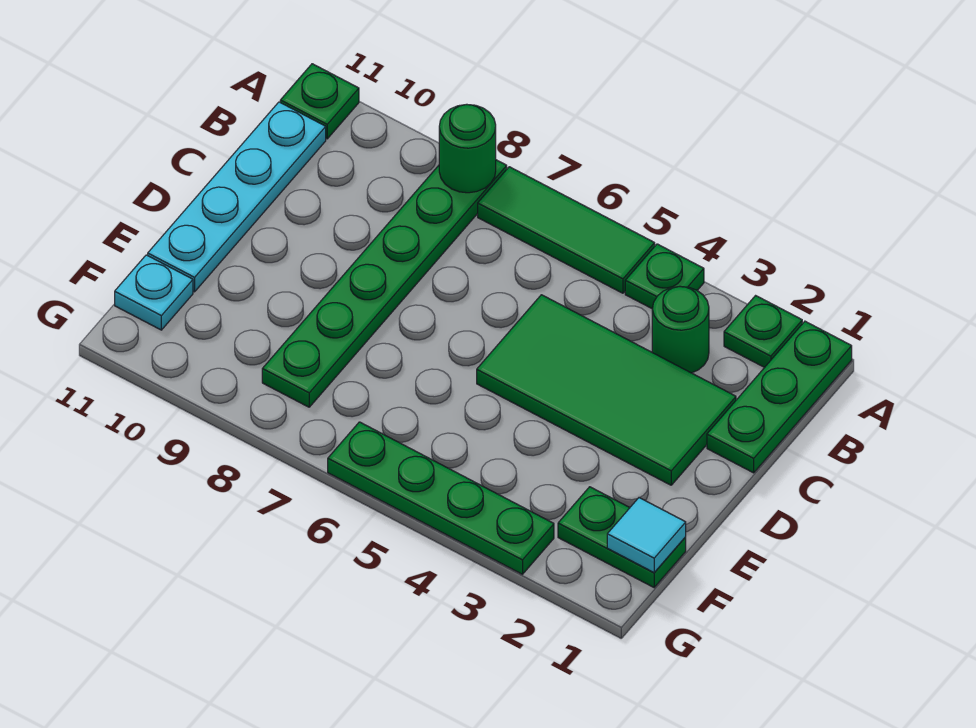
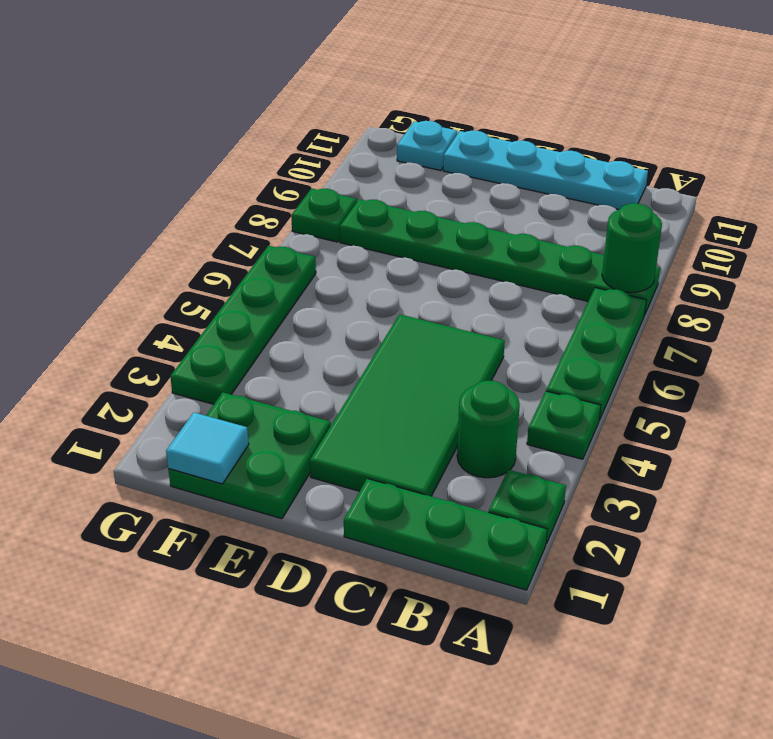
green tile A5:A7 level 1 -> green plate A5:A7 level 1
green plate A11 level 1 -> green plate G8 level 1
green plate F1:F2 level 1 -> green plate E1:F2 level 1

